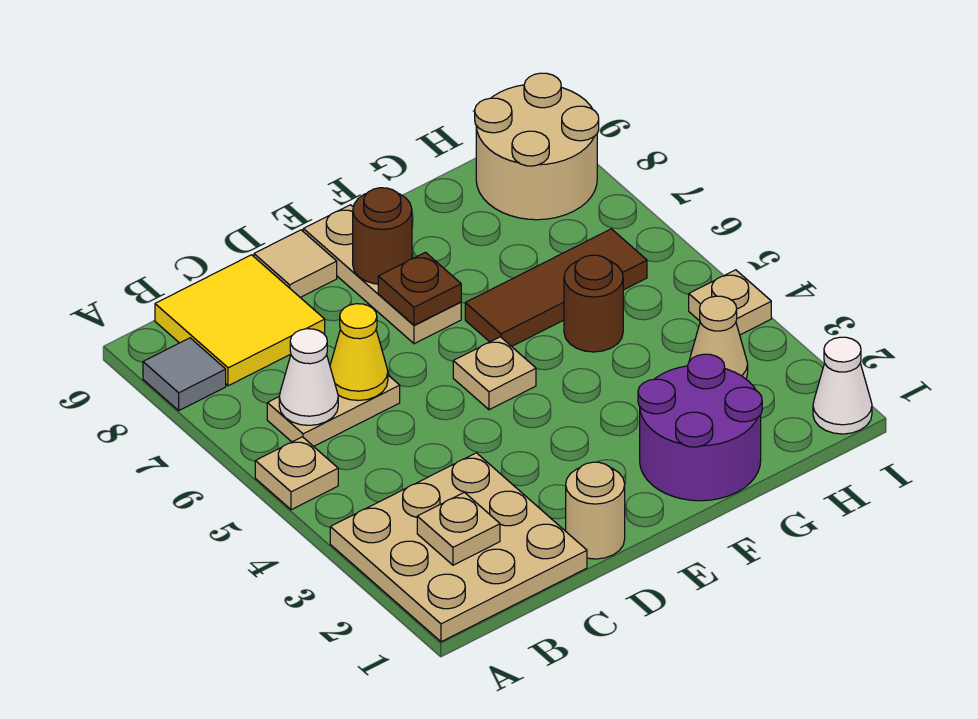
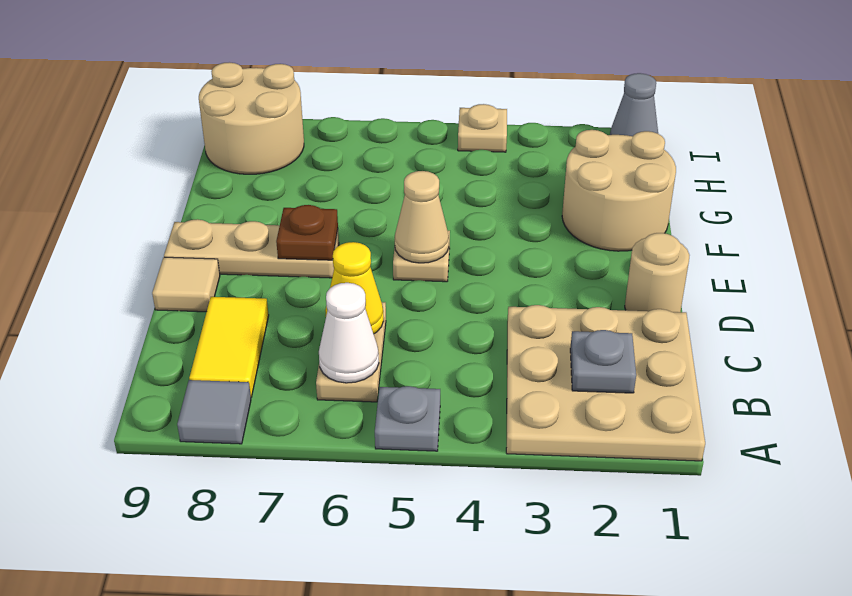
tan plate A5 level 1 -> grey plate A5 level 1
tan plate B2 level 2 -> grey plate B2 level 2
yellow tile B8:C9 level 1 -> yellow tile B8:C8 level 1
brown round brick E8 level 2 -> none
purple round brick F1:G2 level 1 -> tan round brick F1:G2 level 1
brown tile F6:H6 level 1 -> none
brown round brick G5 level 1 -> none
tan cone H3 level 1 -> tan cone E5 level 2
white cone I1 level 1 -> grey cone I1 level 1

